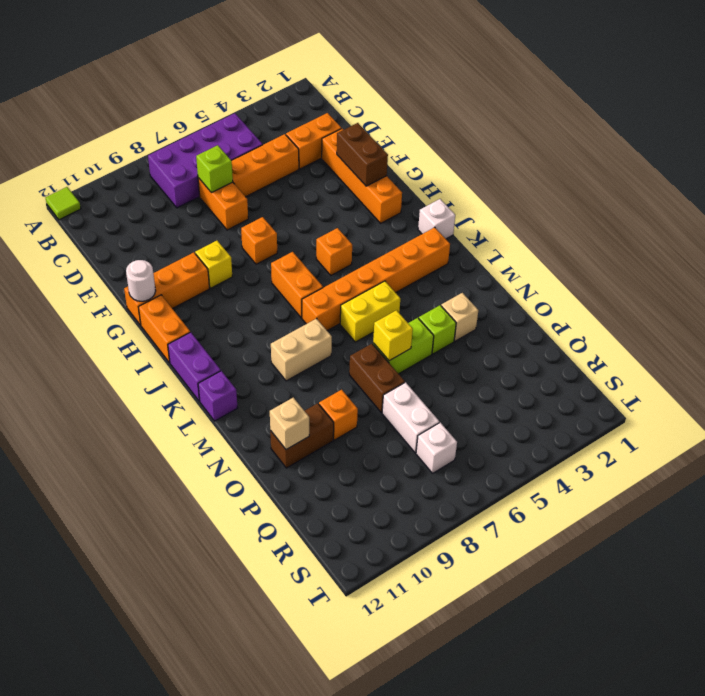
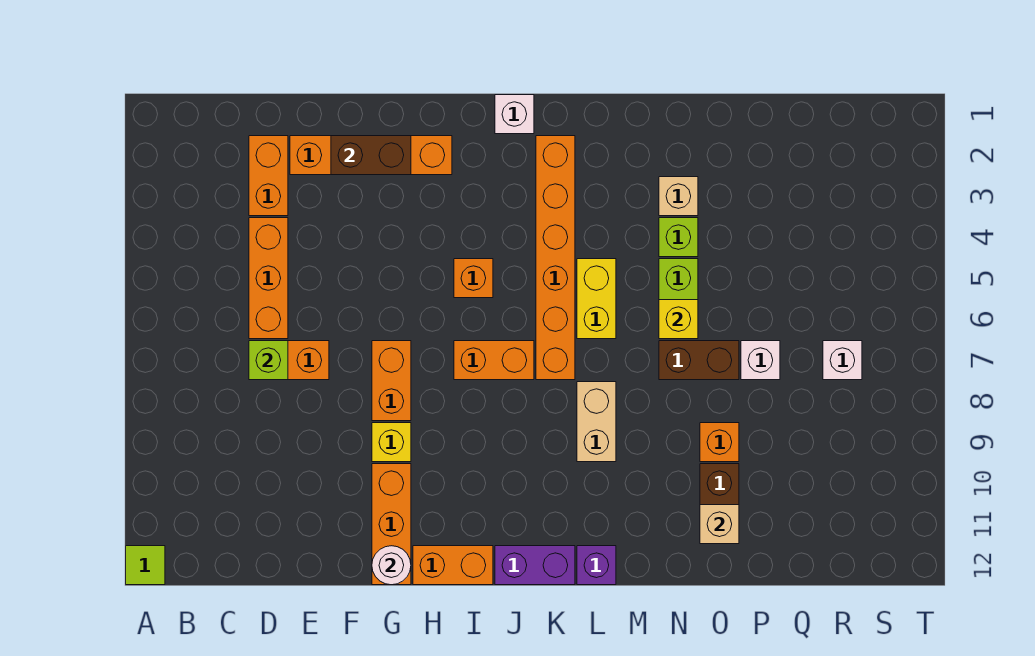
purple brick B5:C8 level 1 -> none
orange brick G7 level 1 -> orange brick G7:G8 level 1
white brick P7:Q7 level 1 -> white brick P7 level 1

